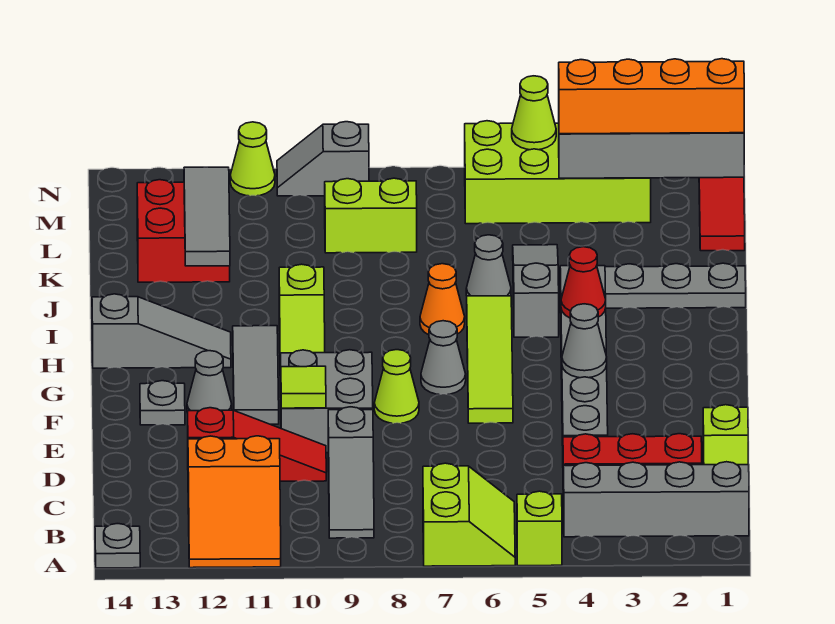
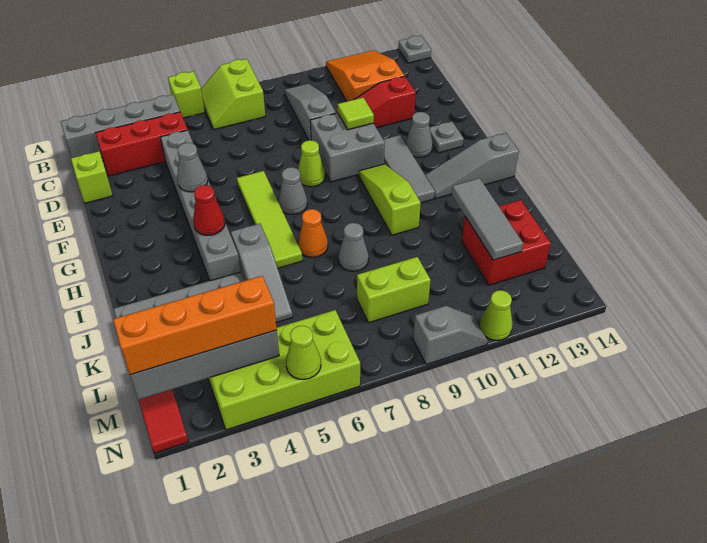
grey cone J6 level 1 -> grey cone J8 level 1

